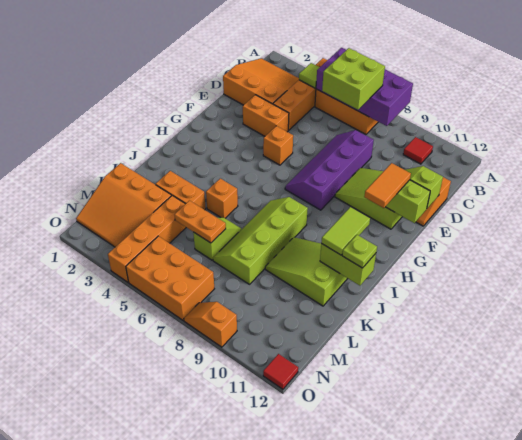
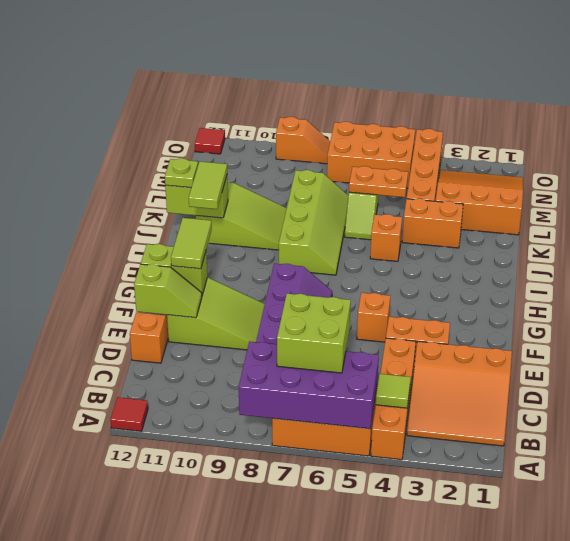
red tile B10 level 1 -> red tile A12 level 1
orange tile F11:G11 level 3 -> lime tile F11:G11 level 3

